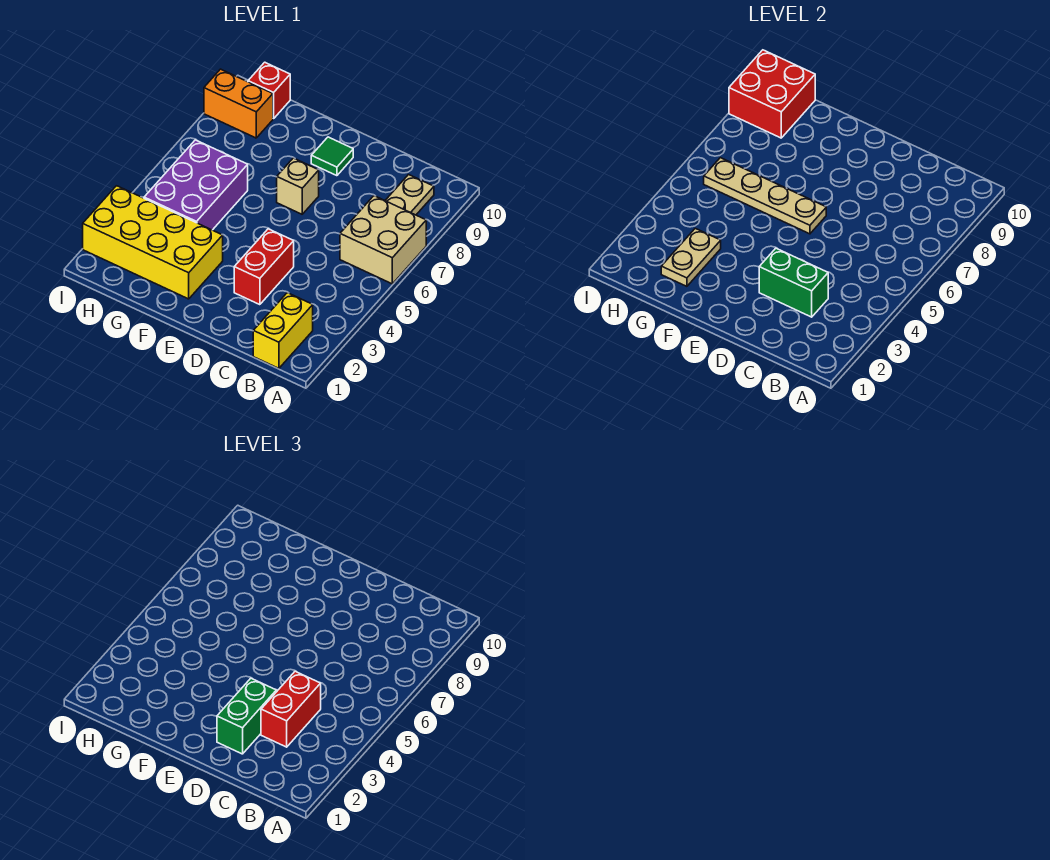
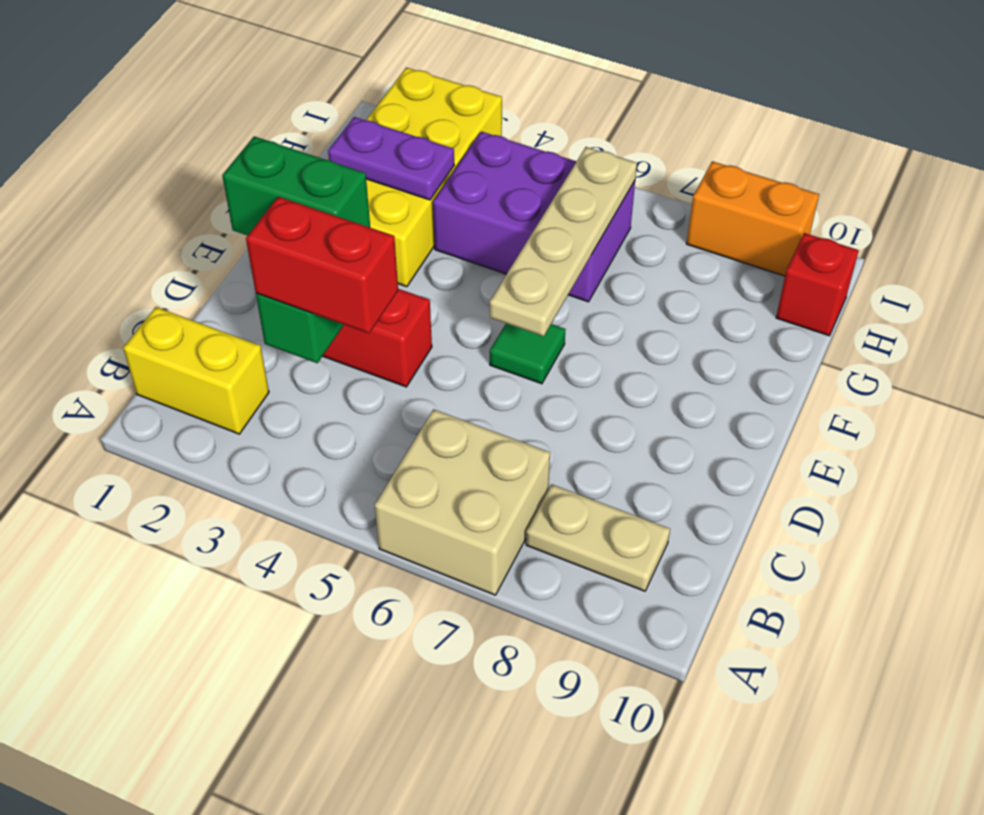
tan brick E7 level 1 -> none
green tile E9 level 1 -> green tile E6 level 1
tan plate G2:G3 level 2 -> purple plate G2:G3 level 2
orange brick H9:I9 level 1 -> orange brick I8:I9 level 1
red brick H9:I10 level 2 -> none

